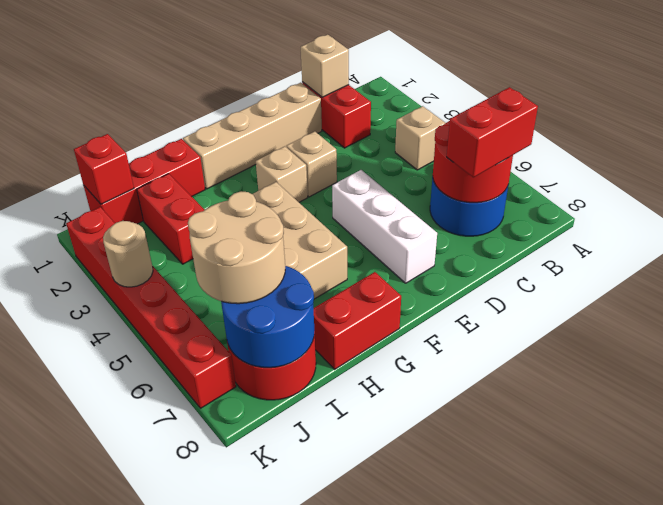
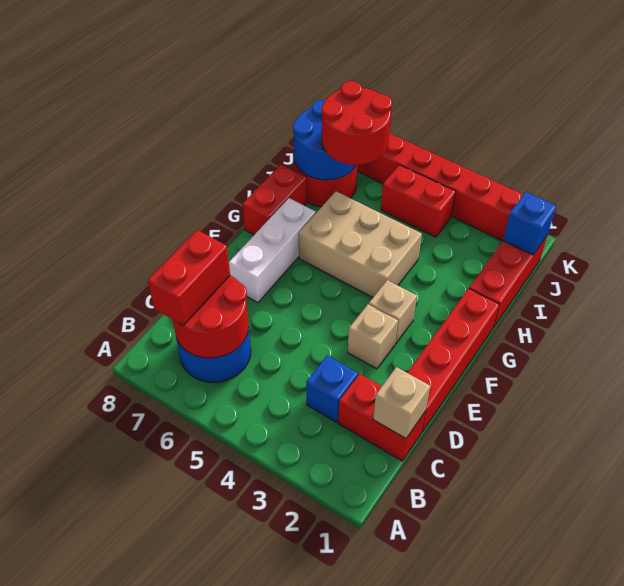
tan brick B4 level 1 -> none
none -> blue brick C3 level 1
tan brick D1:G1 level 1 -> red brick D1:G1 level 1
white brick E5:E7 level 1 -> white brick E7:G7 level 1
red brick I2:I3 level 1 -> red brick J4:J5 level 1
tan round brick I6:J7 level 3 -> red round brick I6:J7 level 3
red brick J1 level 2 -> blue brick J1 level 2
tan round brick K4 level 2 -> none

